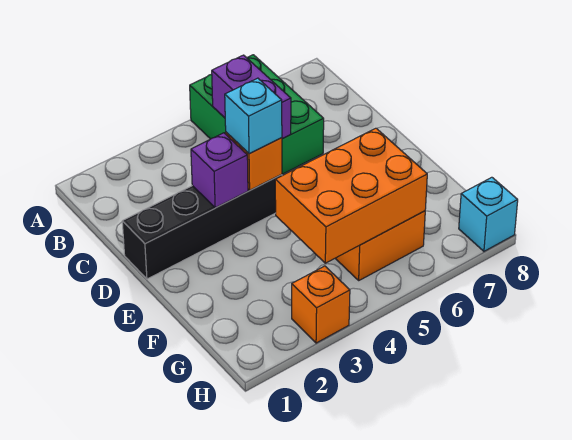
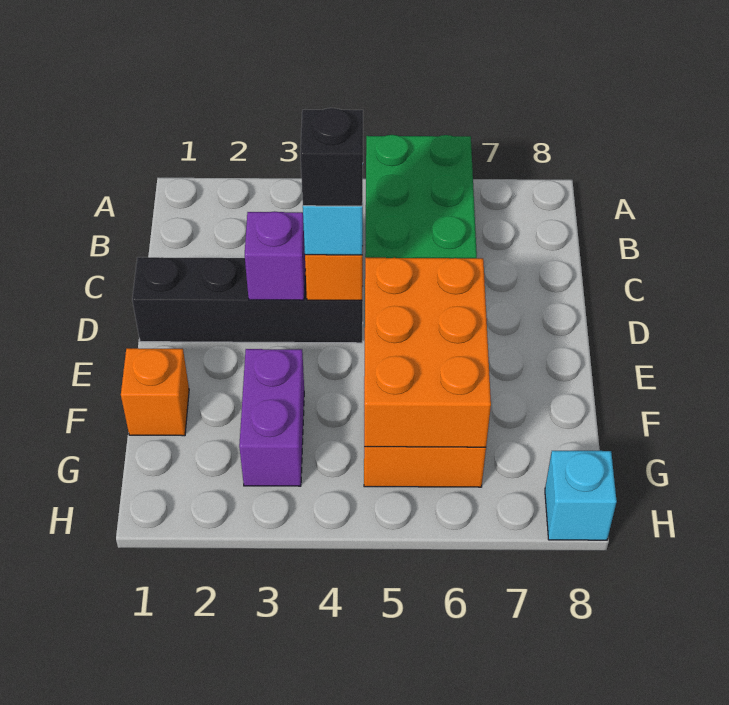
purple brick B5:C5 level 2 -> purple brick F3:G3 level 1
none -> black brick D4 level 4
orange brick F4:G6 level 2 -> orange brick E5:G6 level 2
orange brick H3 level 1 -> orange brick F1 level 1

